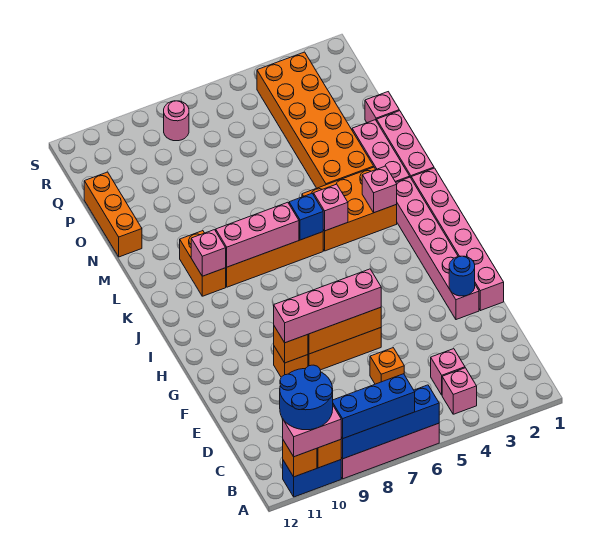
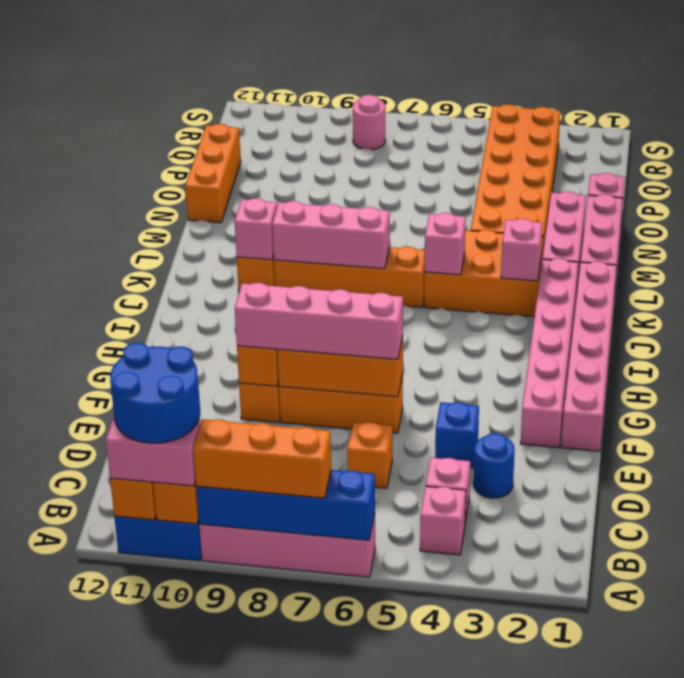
blue brick A7:A9 level 3 -> orange brick A7:A9 level 3
blue round brick F2 level 2 -> blue round brick D3 level 1
blue brick K6 level 2 -> blue brick E4 level 1

